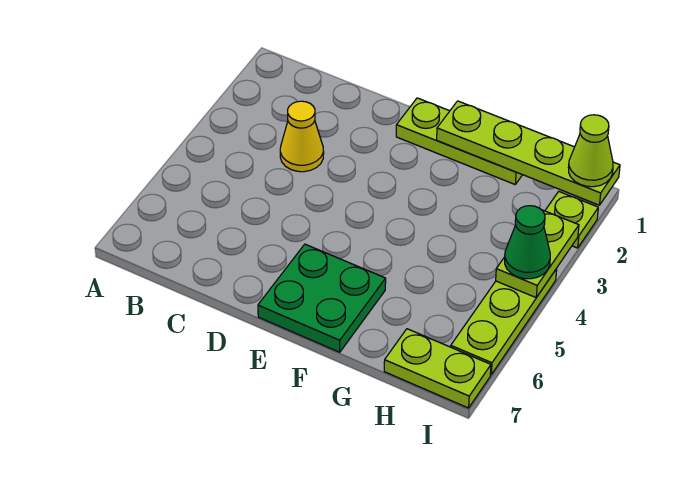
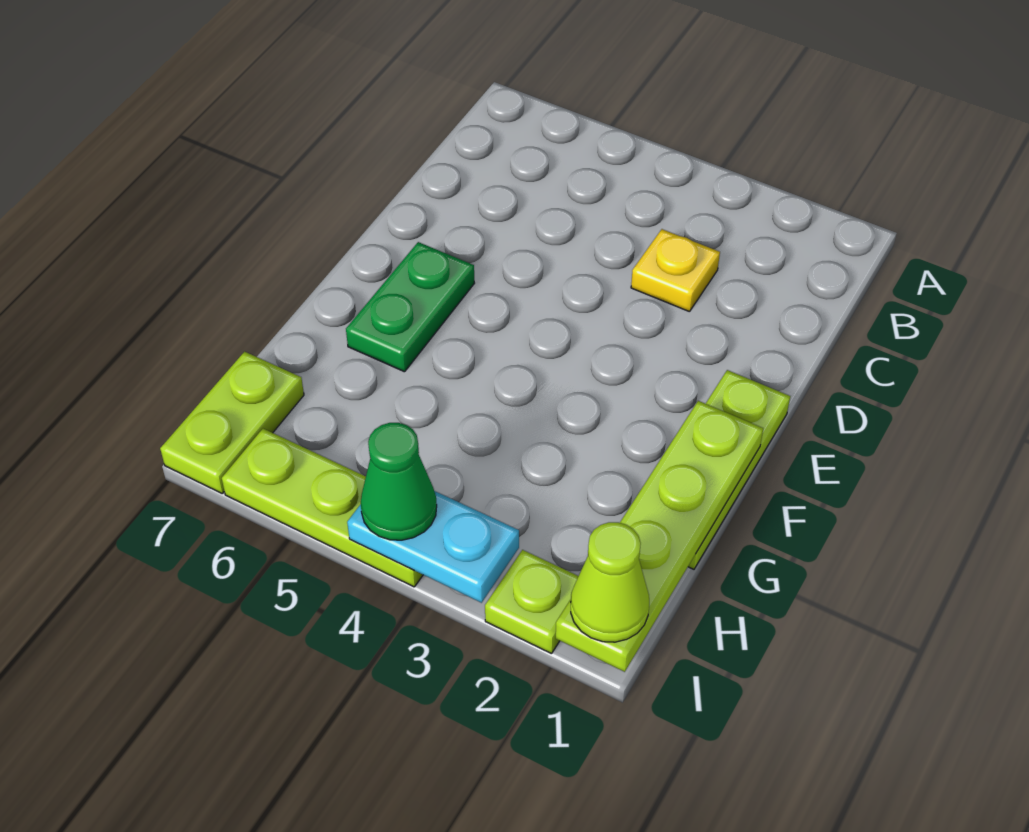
yellow cone C3 level 1 -> yellow plate C3 level 1
green plate E6:F7 level 1 -> green plate E6:F6 level 1
lime plate I3:I4 level 2 -> cyan plate I3:I4 level 2

